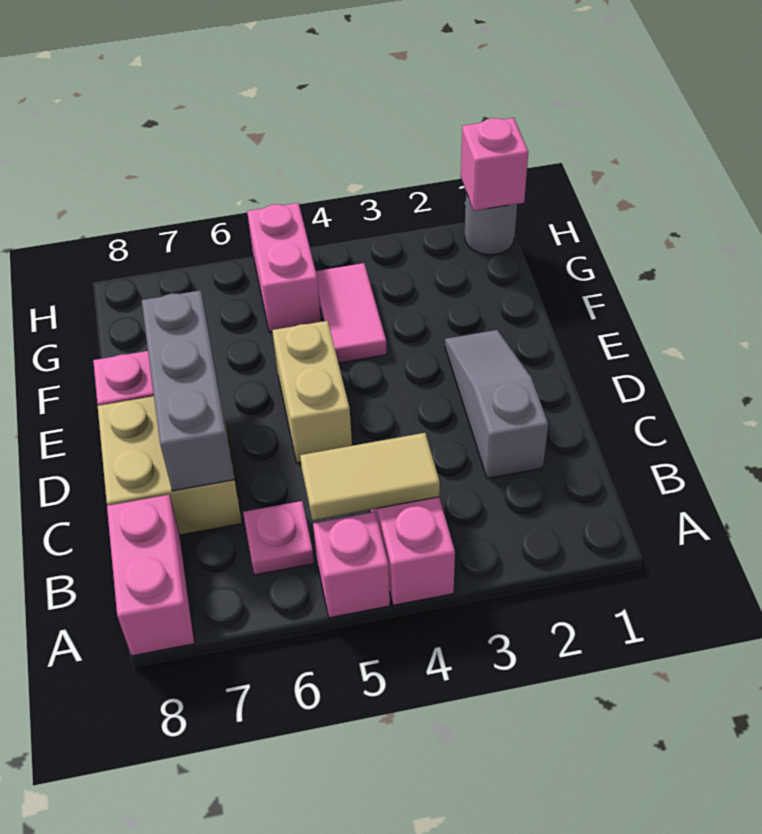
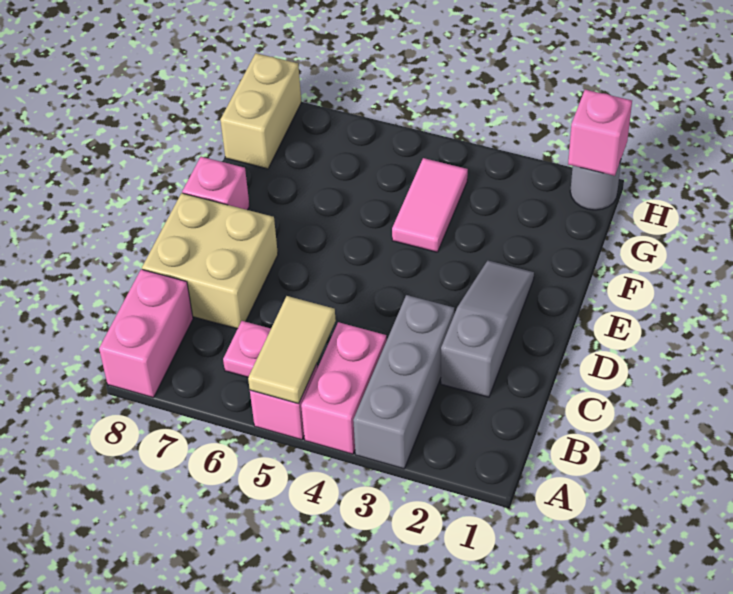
tan tile B4:B5 level 2 -> tan tile A5:B5 level 2
grey brick C7:E7 level 2 -> grey brick A3:C3 level 1
tan brick D5:E5 level 1 -> tan brick G8:H8 level 1
pink brick G5:H5 level 1 -> none

